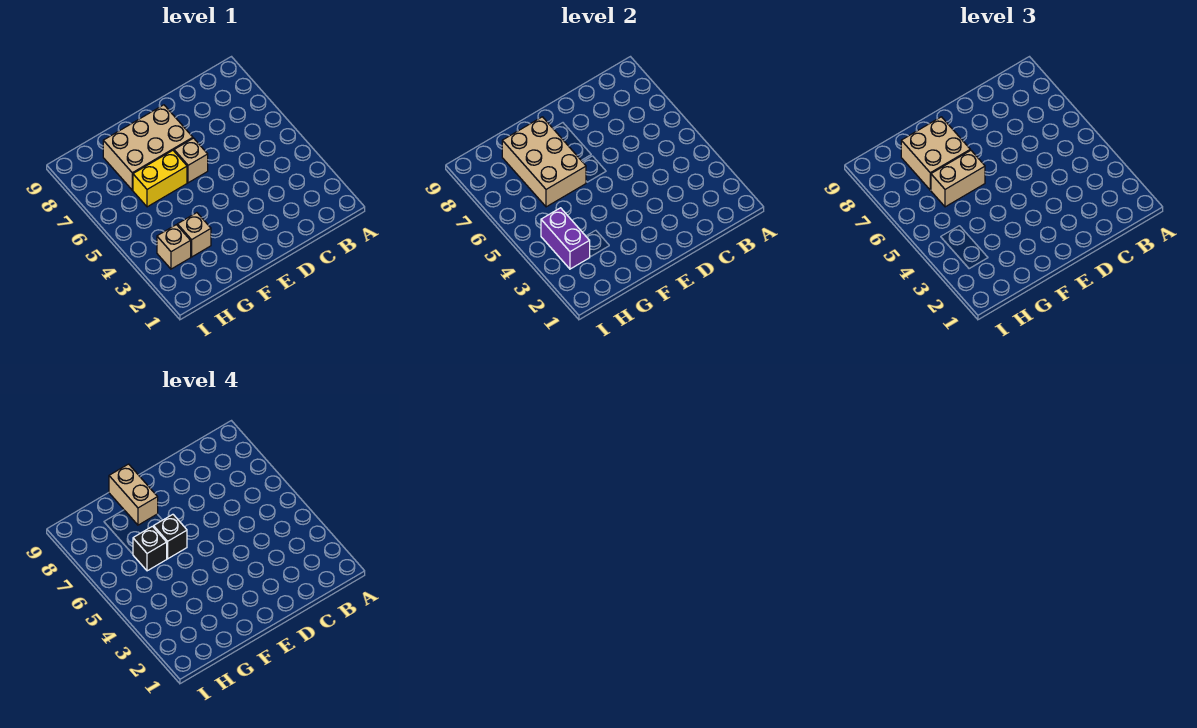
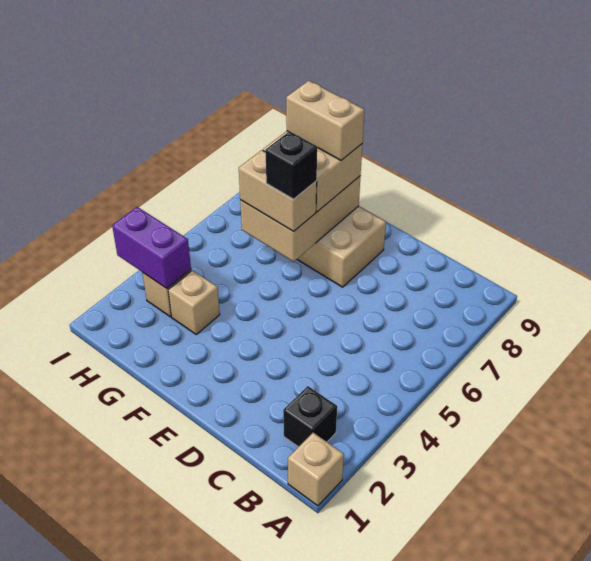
tan brick E6 level 1 -> tan brick A1 level 1
yellow brick F6:G6 level 1 -> none
tan brick F8:F9 level 4 -> tan brick F8:G8 level 4
black brick G6 level 4 -> black brick B2 level 1
purple brick H3:H4 level 2 -> purple brick H3:I3 level 2

